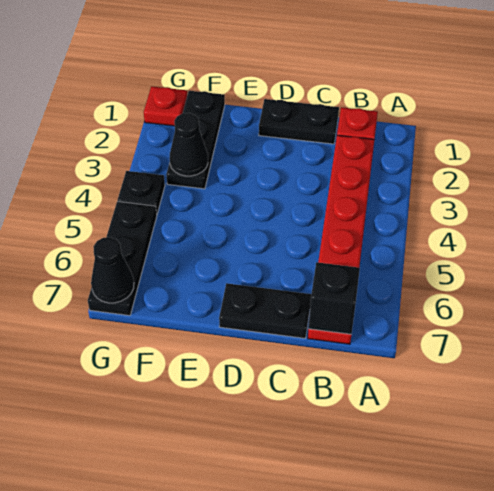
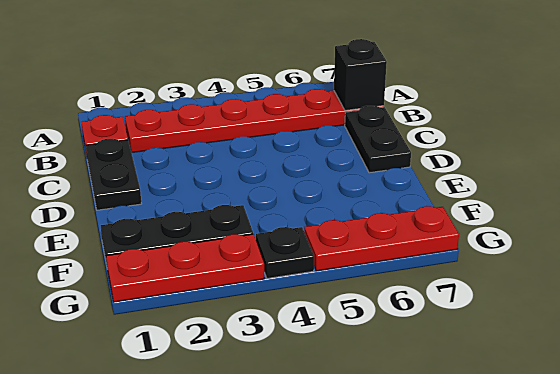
black cone F3 level 2 -> none
red plate G1 level 1 -> red plate G1:G3 level 1
black plate G5:G7 level 1 -> red plate G5:G7 level 1
black cone G7 level 2 -> none

